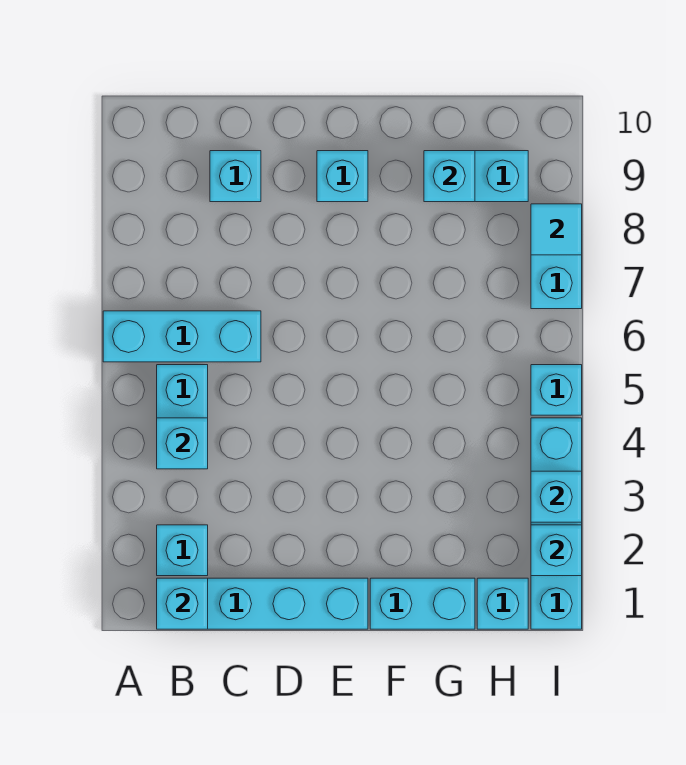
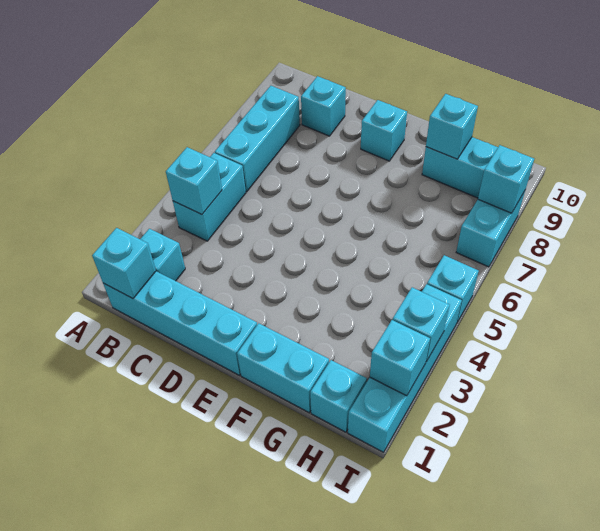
cyan brick A6:C6 level 1 -> cyan brick B6:B8 level 1
cyan tile I8 level 2 -> cyan brick I8 level 2

